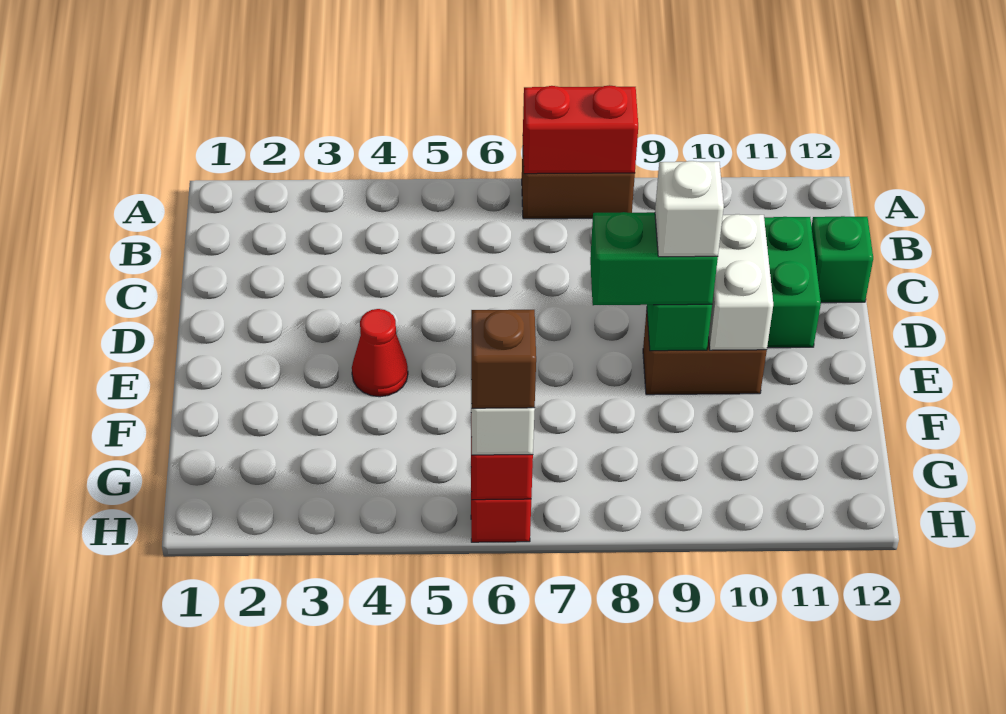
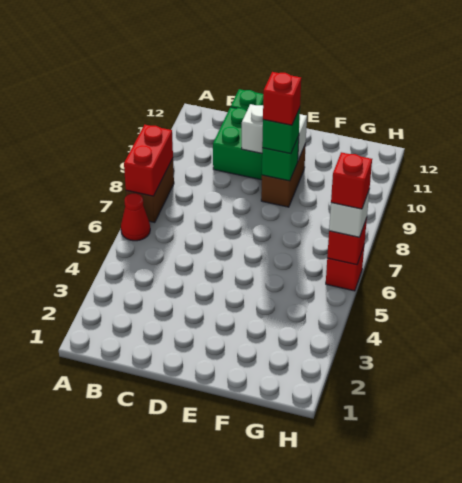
red cone E4 level 1 -> red cone A6 level 1
green brick E8:E9 level 3 -> green brick E9 level 3
white brick E9 level 4 -> red brick E9 level 4
brown brick H6 level 4 -> red brick H6 level 4

